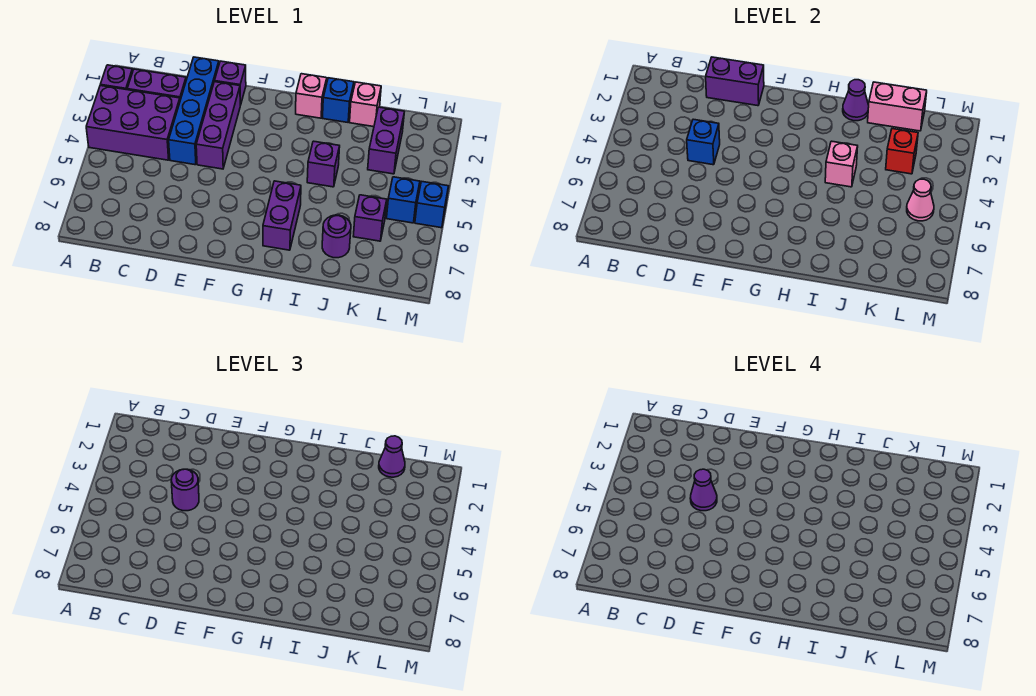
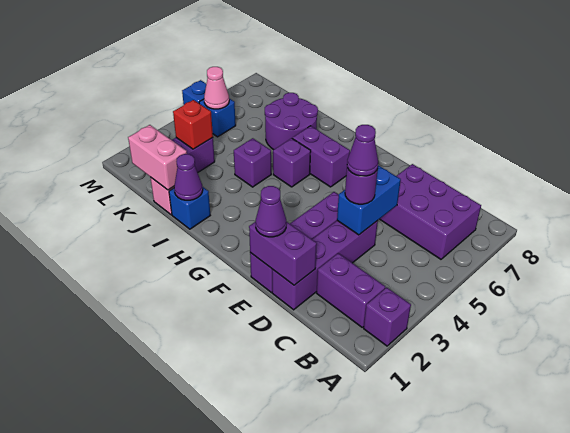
purple brick A3:C4 level 1 -> purple brick B6:D7 level 1
blue brick D1:D4 level 1 -> purple brick D1:D4 level 1
blue brick D4 level 2 -> blue brick D4:D5 level 2
pink brick H1 level 1 -> none
purple brick H6:H7 level 1 -> purple brick G6:H6 level 1
pink brick I4 level 2 -> none
purple round brick J7 level 1 -> purple round brick I6:J7 level 1
purple cone K1 level 3 -> purple cone E1 level 3
purple brick K6 level 1 -> purple brick H5 level 1

